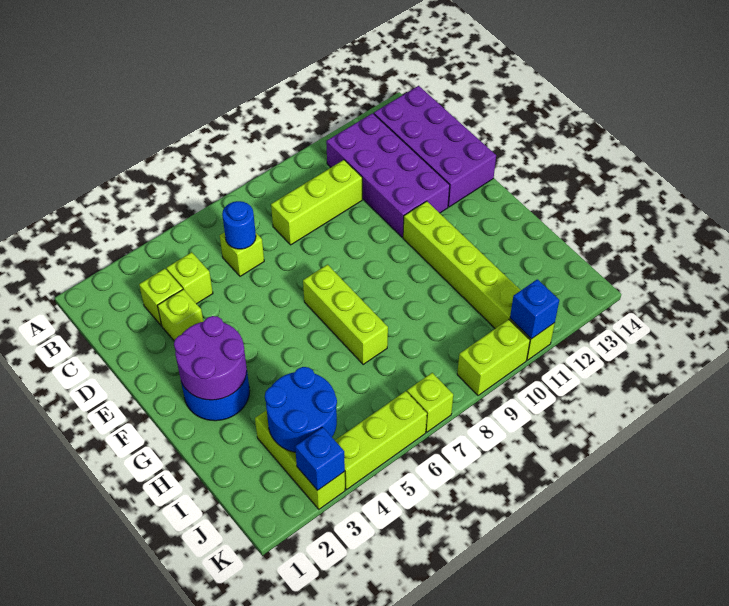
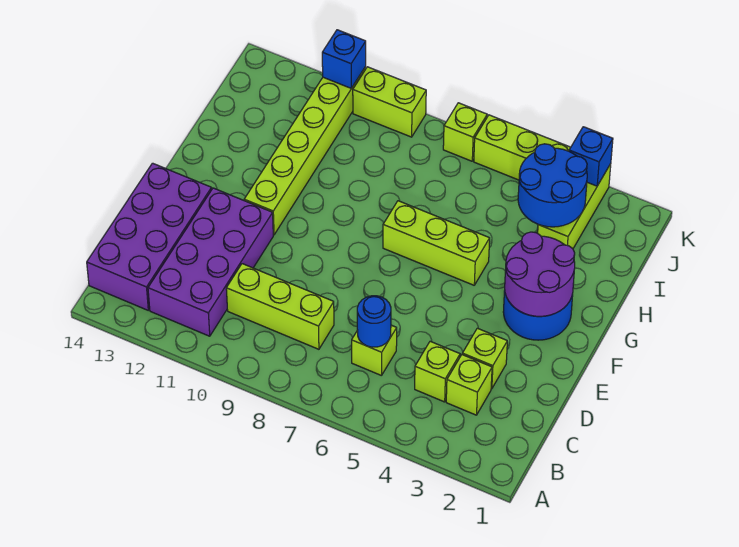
lime brick F7:H7 level 1 -> lime brick G5:G7 level 1

